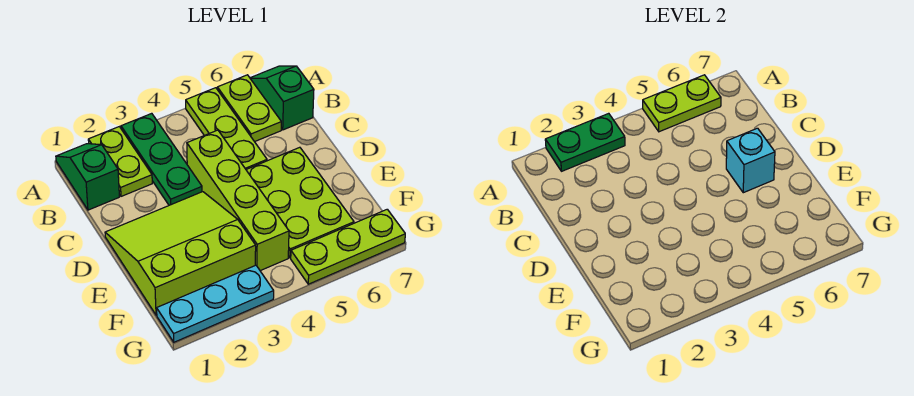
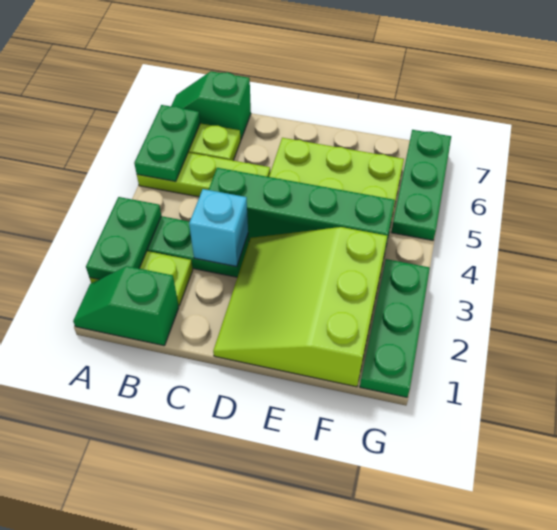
lime plate A5:A6 level 2 -> green plate A5:A6 level 2
lime brick C4:F4 level 1 -> green brick C4:F4 level 1
cyan brick D6 level 2 -> cyan brick C3 level 2
cyan plate G1:G3 level 1 -> green plate G1:G3 level 1
lime plate G5:G7 level 1 -> green plate G5:G7 level 1

